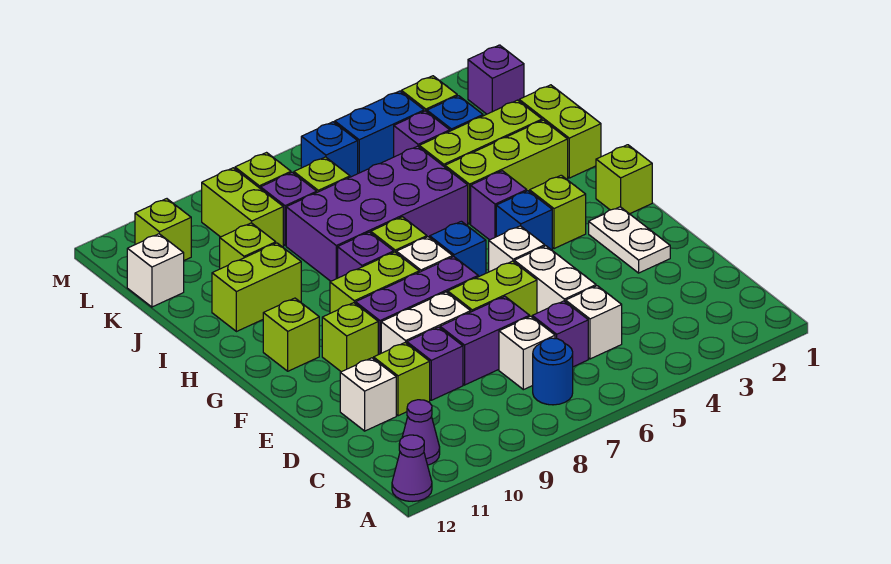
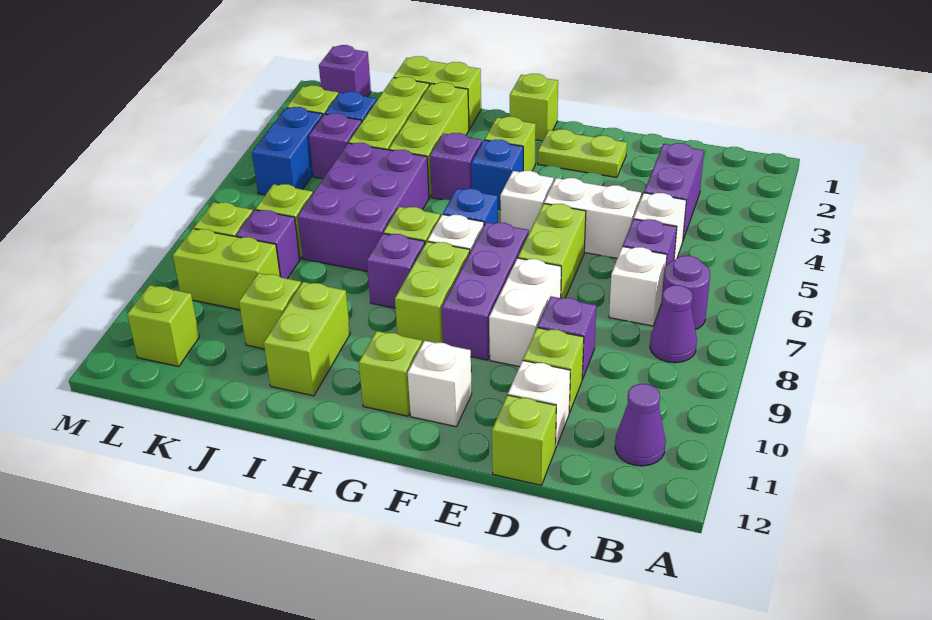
purple cone A12 level 1 -> purple cone B8 level 1
blue round brick B7 level 1 -> purple round brick B7 level 1
purple brick D7:D8 level 1 -> purple brick C3:C4 level 1
white plate E2:F2 level 1 -> lime plate E2:F2 level 1
lime brick F10 level 1 -> lime brick D12 level 1
purple brick I5:J8 level 1 -> purple brick I5:J7 level 1
white brick K12 level 1 -> white brick F11 level 1
blue brick L6 level 1 -> none

